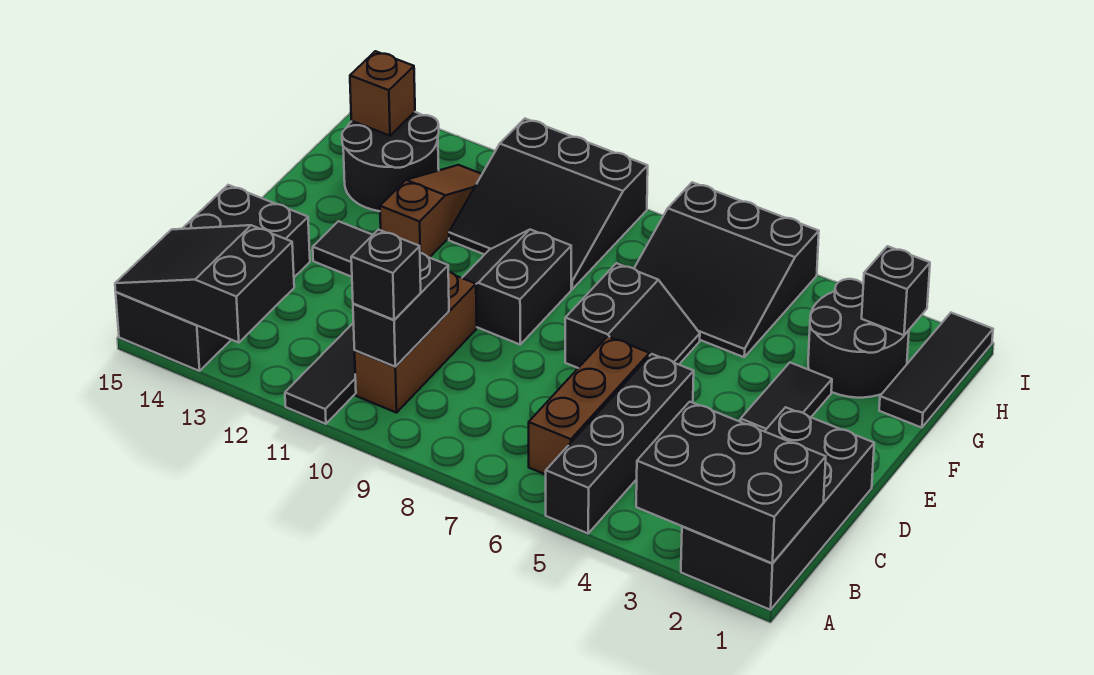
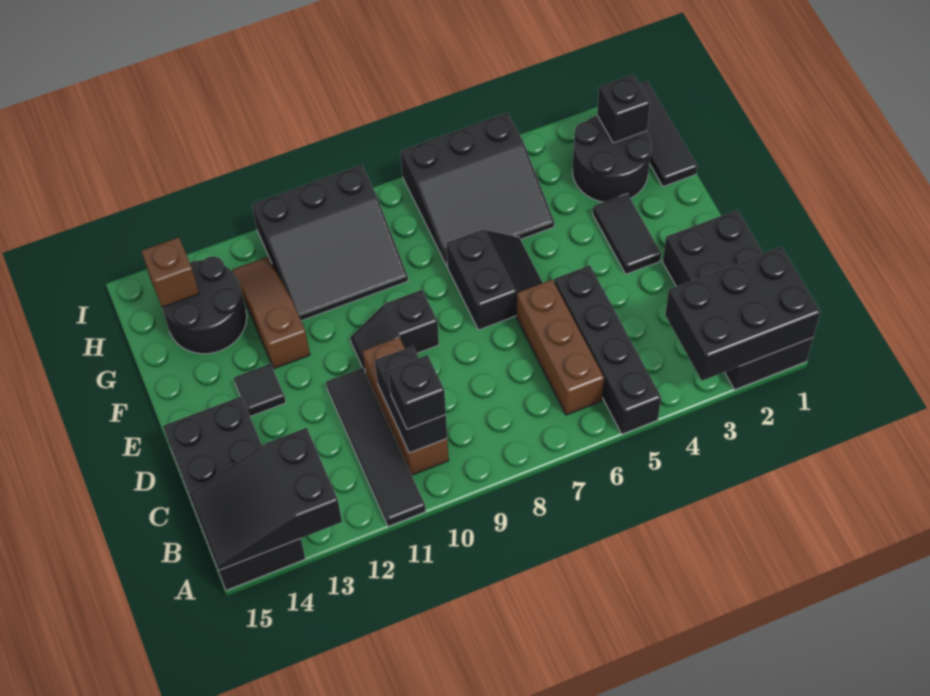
black slope E9:F10 level 1 top 9 -> black slope E9:E10 level 1 top 9

